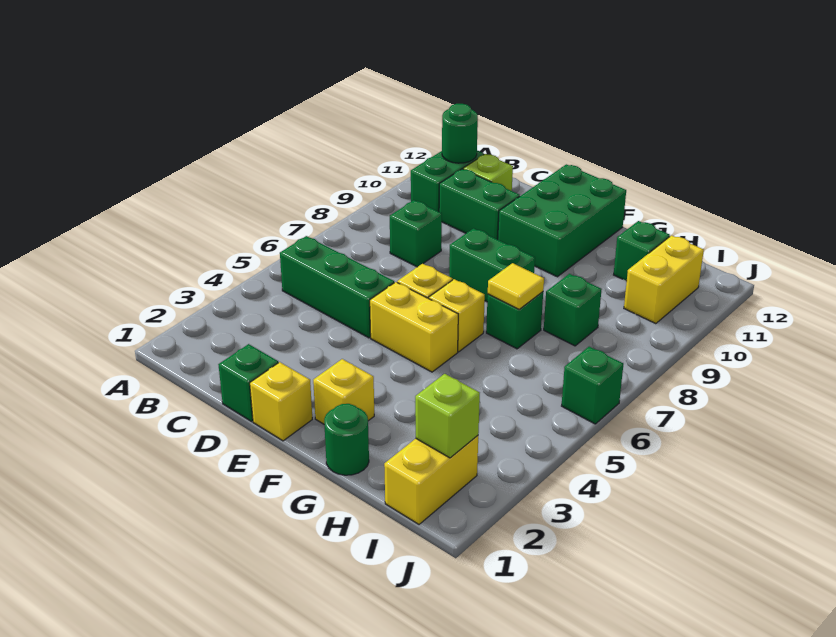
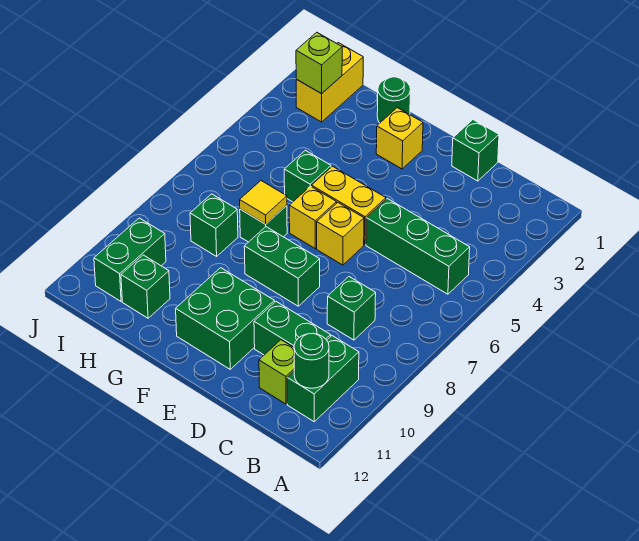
yellow brick E1 level 1 -> none
green brick E10:F12 level 1 -> green brick E10:F11 level 1
yellow brick I10:I11 level 1 -> green brick I10:I11 level 1
green brick J6 level 1 -> green brick G5 level 1

